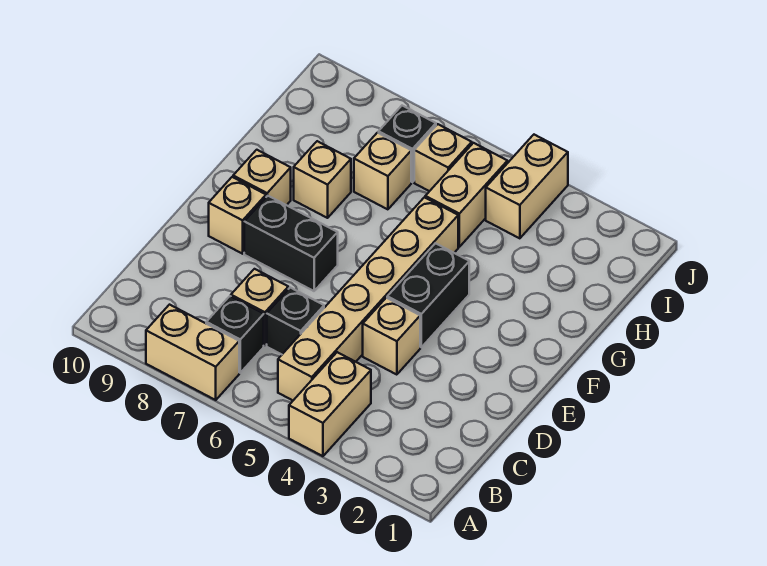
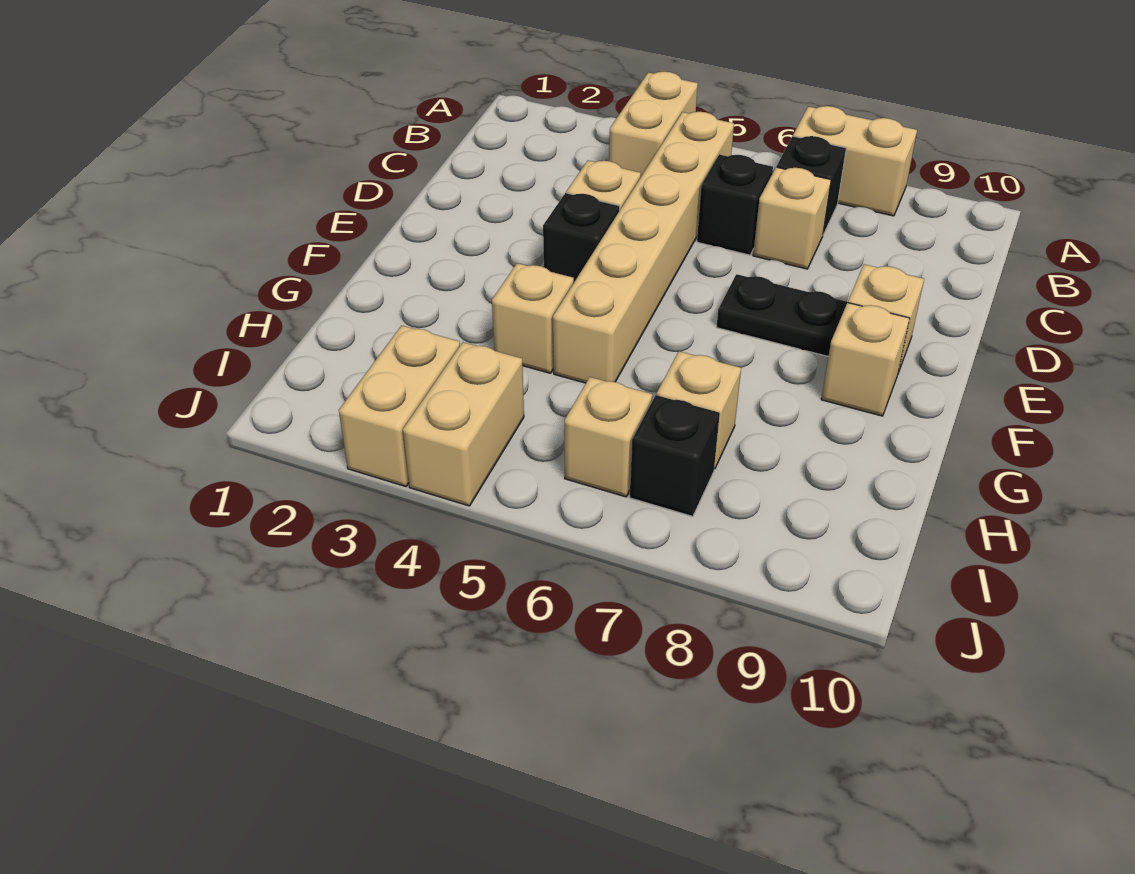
black brick E4:F4 level 1 -> black brick E4 level 1
black brick E7:E8 level 1 -> black plate E7:E8 level 1
tan brick G8 level 1 -> tan brick G4 level 1
tan brick H5:I5 level 1 -> tan brick I3:J3 level 1

